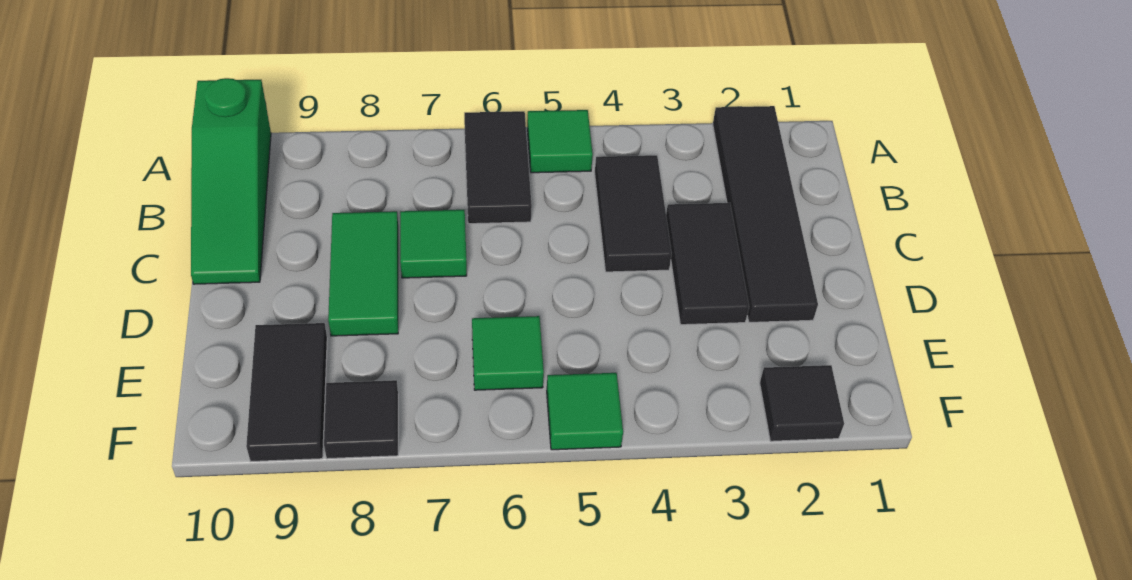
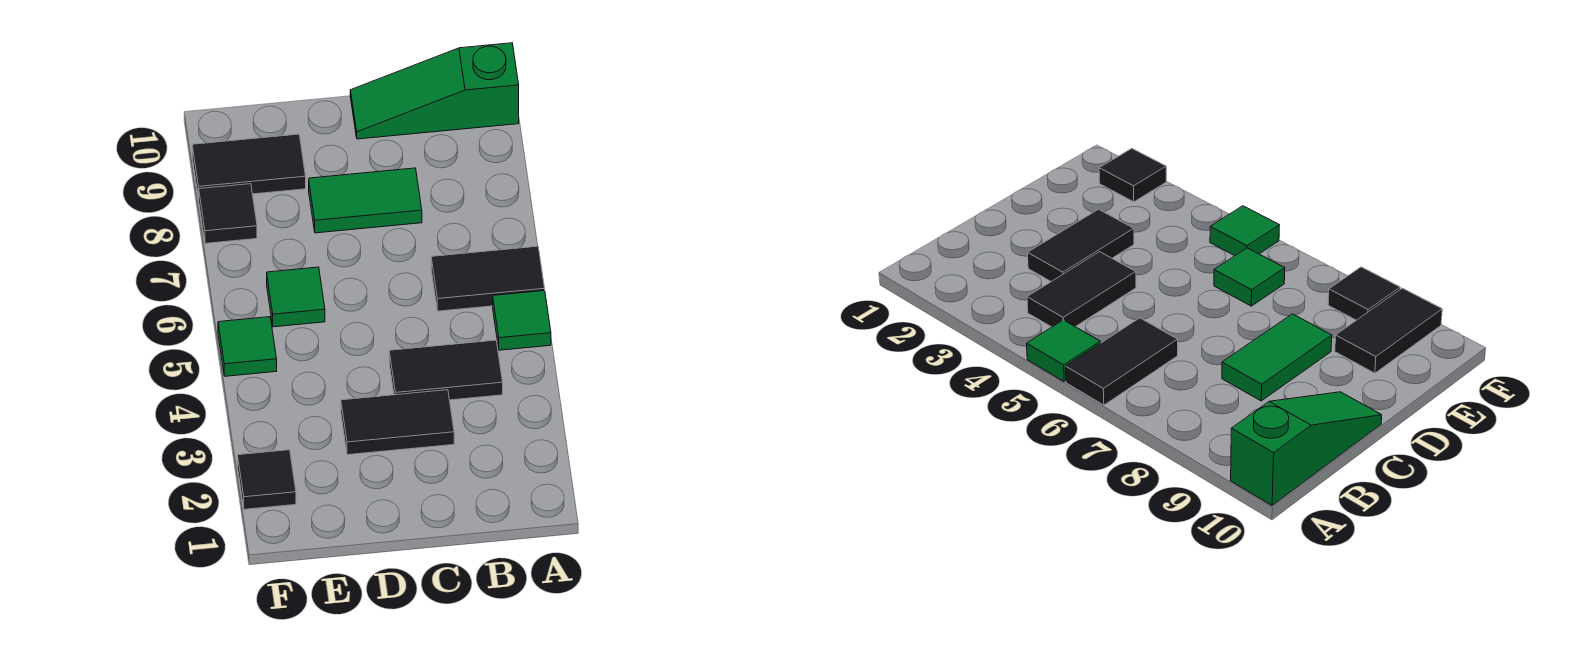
black tile A2:D2 level 1 -> none
green tile C7 level 1 -> none

